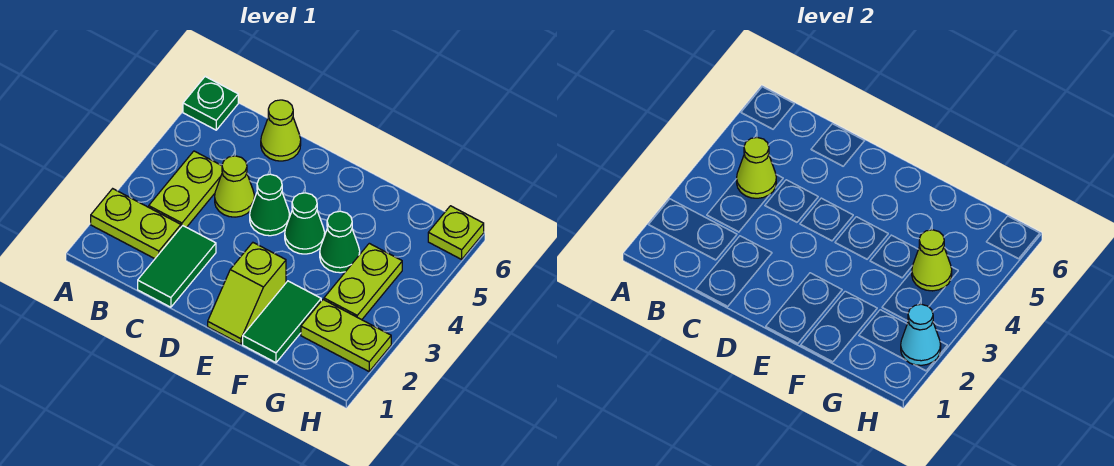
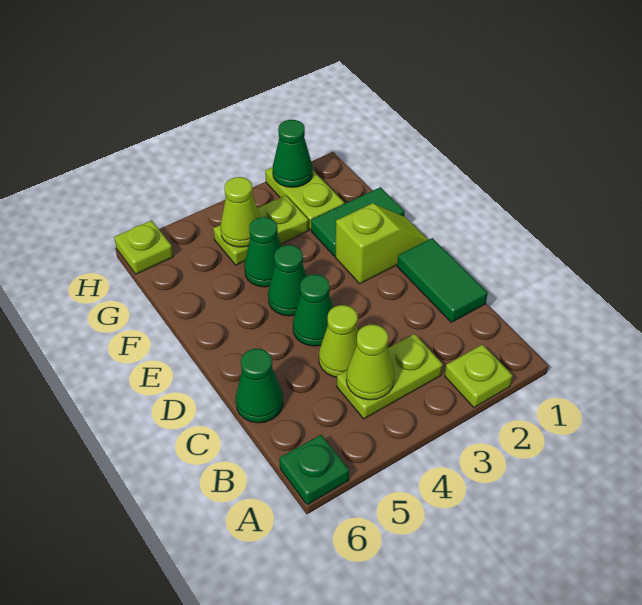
lime plate A2:B2 level 1 -> lime plate A2 level 1
green tile C1:C2 level 1 -> green tile C1:D1 level 1
lime cone C6 level 1 -> green cone C6 level 1
cyan cone H2 level 2 -> green cone H2 level 2

